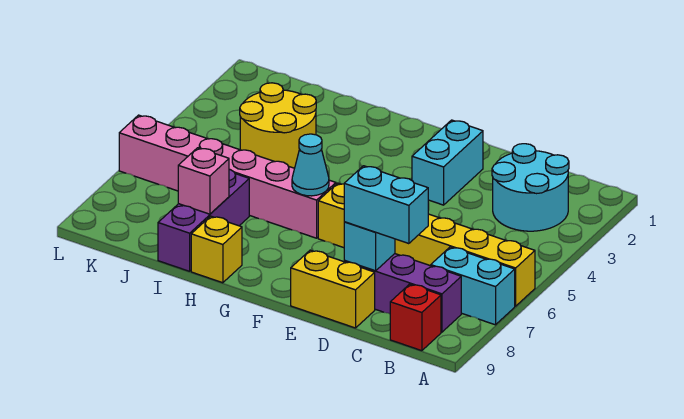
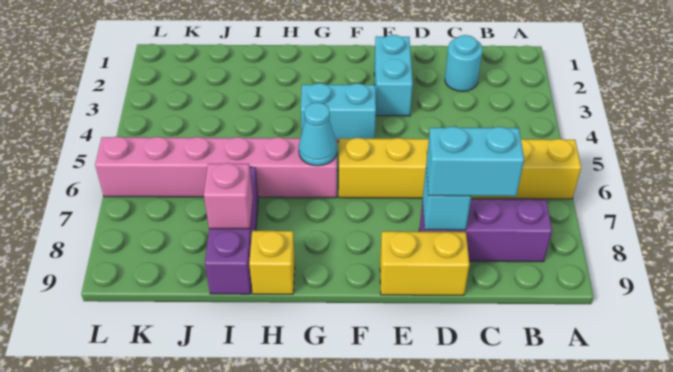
cyan brick A7:B7 level 1 -> cyan brick F4:G4 level 1
cyan round brick B2:C3 level 1 -> cyan round brick C2 level 1
red brick B9 level 1 -> none
yellow round brick I3:J4 level 1 -> none

